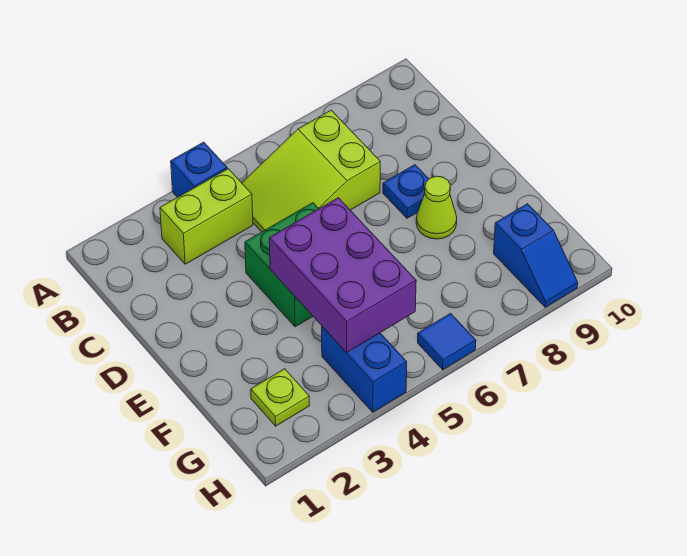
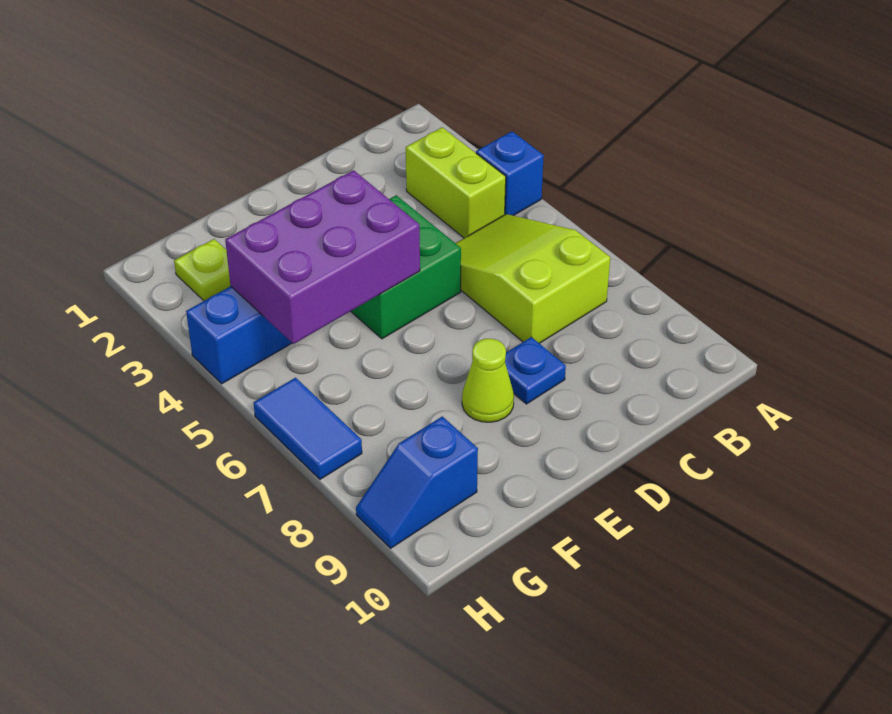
blue tile H6 level 1 -> blue tile H6:H7 level 1

